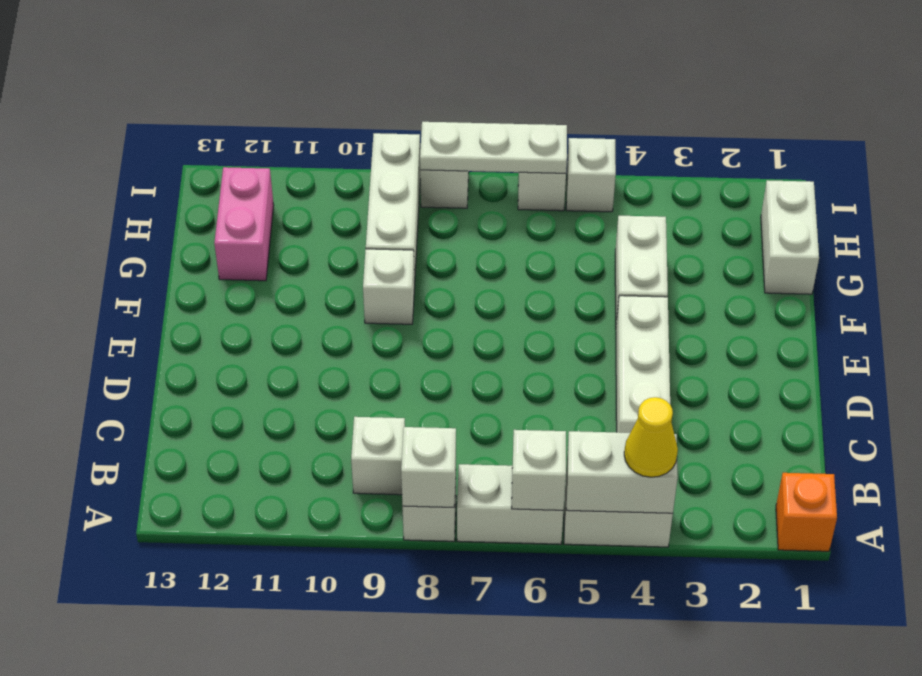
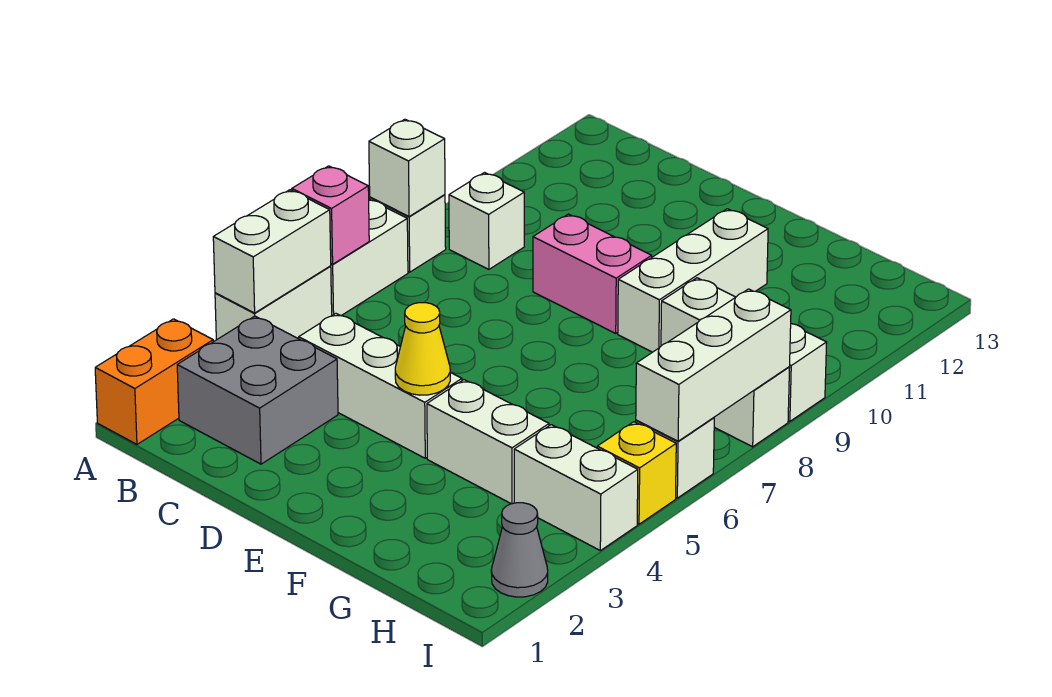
orange brick A1 level 1 -> orange brick A1:A2 level 1
yellow cone A4 level 3 -> yellow cone E4 level 2
white brick A6 level 2 -> pink brick A6 level 2
none -> grey brick B2:C3 level 1
white brick F9 level 1 -> white brick F9:F11 level 1
white brick G1:H1 level 1 -> white brick H4:I4 level 1
pink brick G12:H12 level 1 -> pink brick D9:E9 level 1
none -> grey cone I2 level 1
white brick I5 level 1 -> yellow brick I5 level 1
white plate I6:I8 level 2 -> white brick I6:I8 level 2

